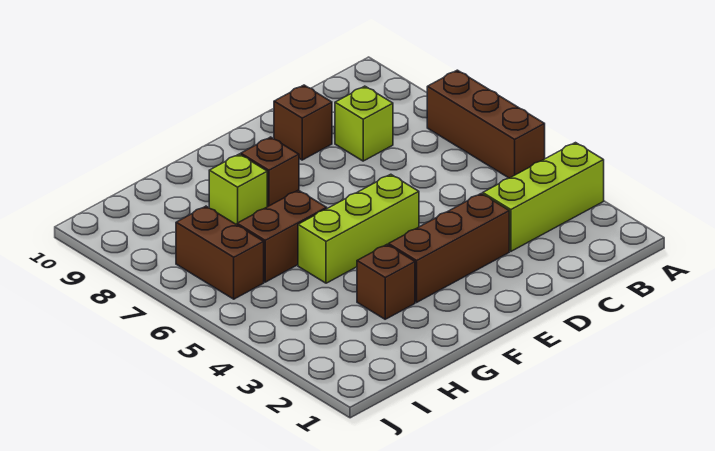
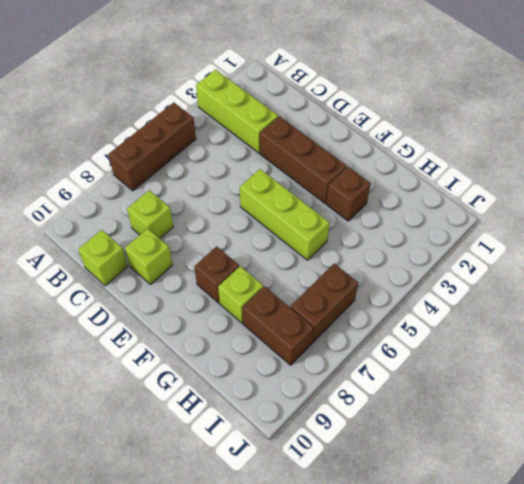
none -> lime brick C10 level 1
brown brick D9 level 1 -> lime brick D9 level 1
brown brick G6:H6 level 1 -> brown brick H8:I8 level 1

